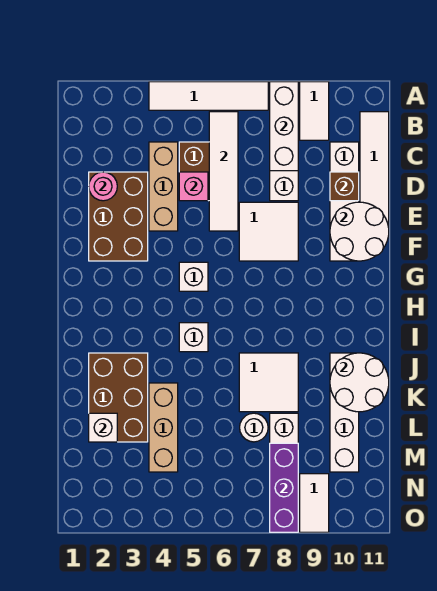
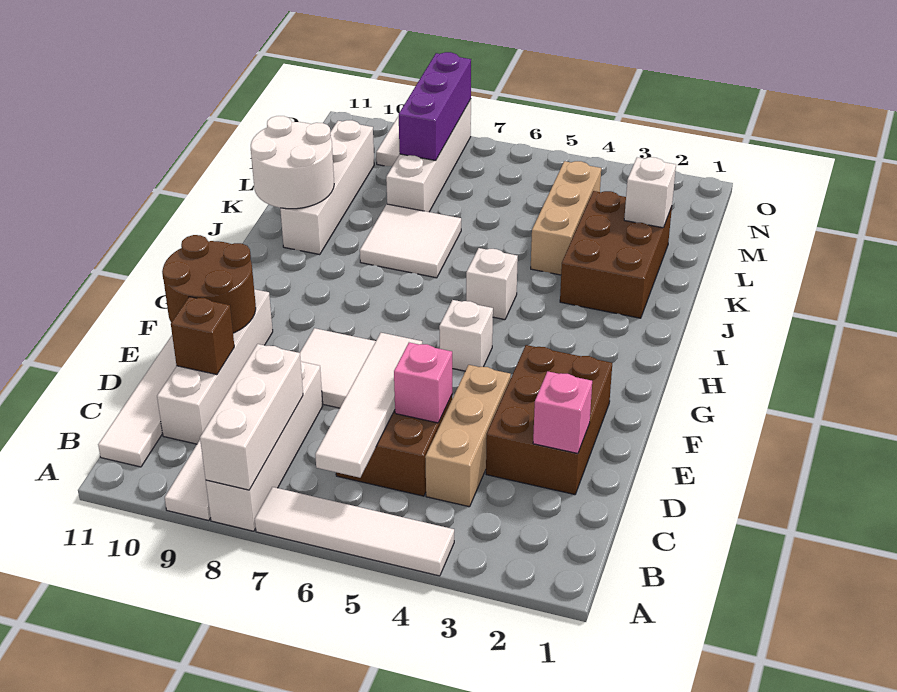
pink round brick D2 level 2 -> pink brick D2 level 2
white round brick E10:F11 level 2 -> brown round brick E10:F11 level 2
white round brick L7 level 1 -> none

